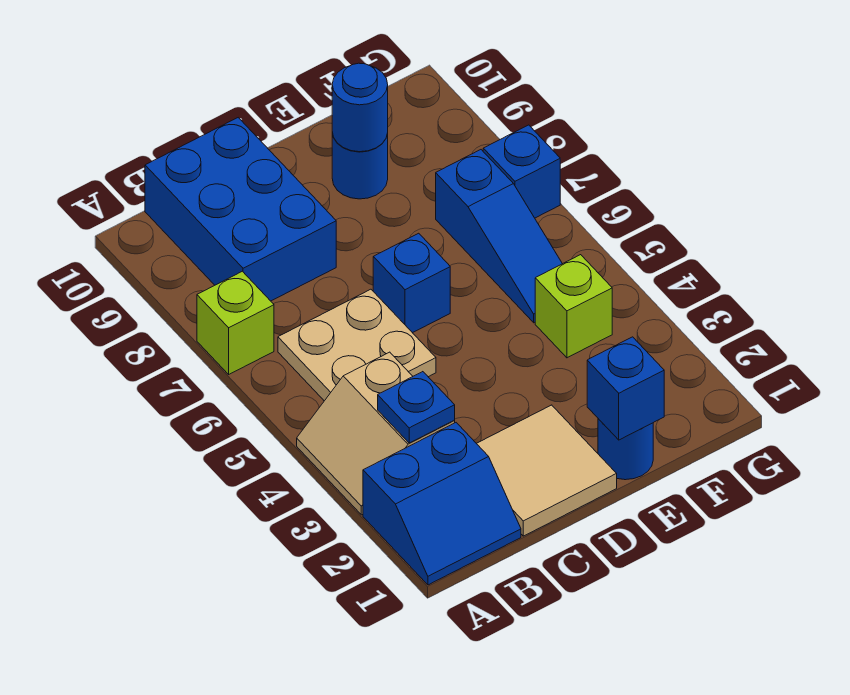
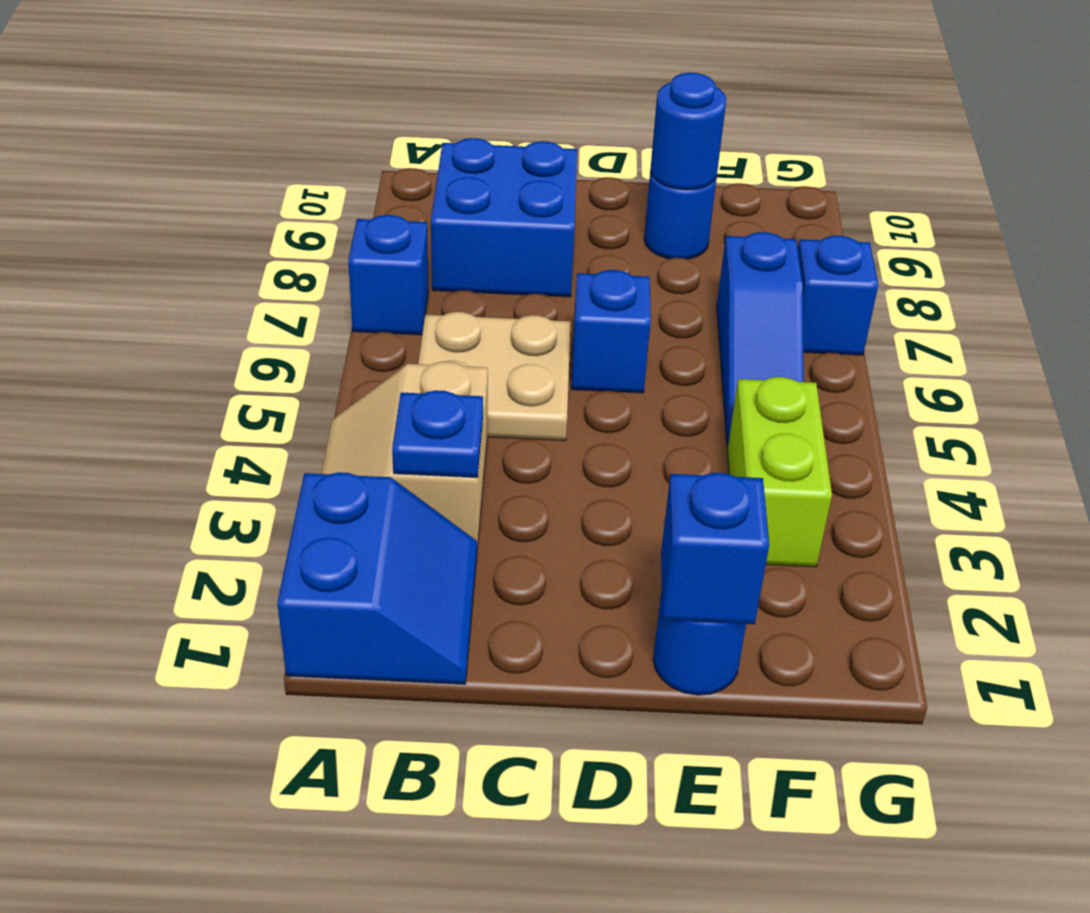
blue slope A1:B2 level 1 top 2 -> blue slope A1:B2 level 1 top A
lime brick A7 level 1 -> blue brick A7 level 1
blue brick B8:C10 level 1 -> blue brick B8:C9 level 1
tan tile C1:D2 level 1 -> none
lime brick F4 level 1 -> lime brick F3:F4 level 1

